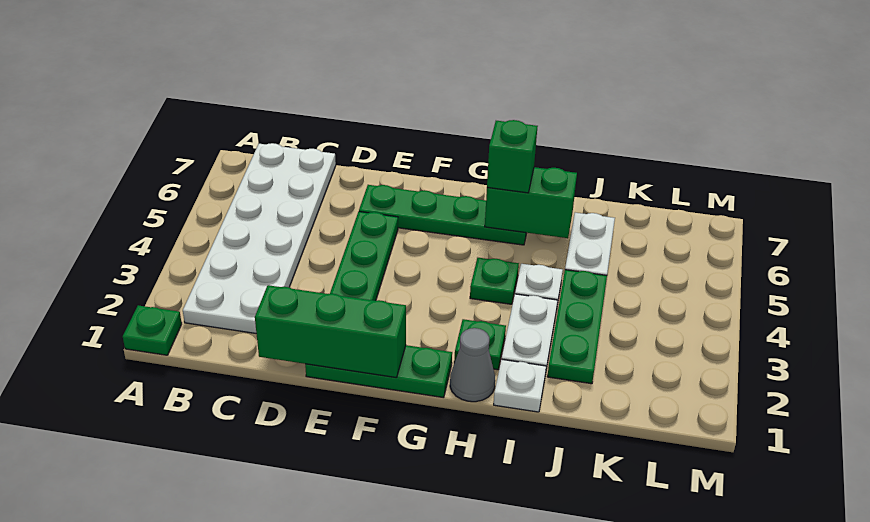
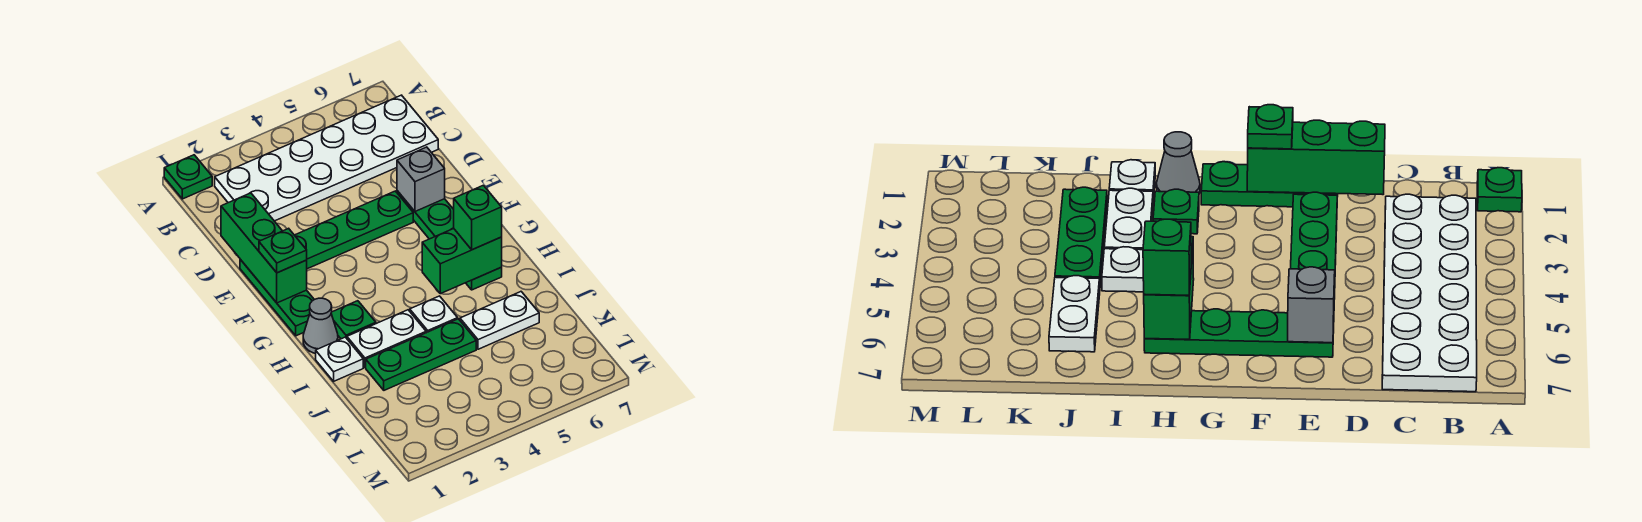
none -> grey brick E6 level 2
green plate H4 level 1 -> green plate F1 level 3
green brick H6:I6 level 2 -> green brick H5:H6 level 2

